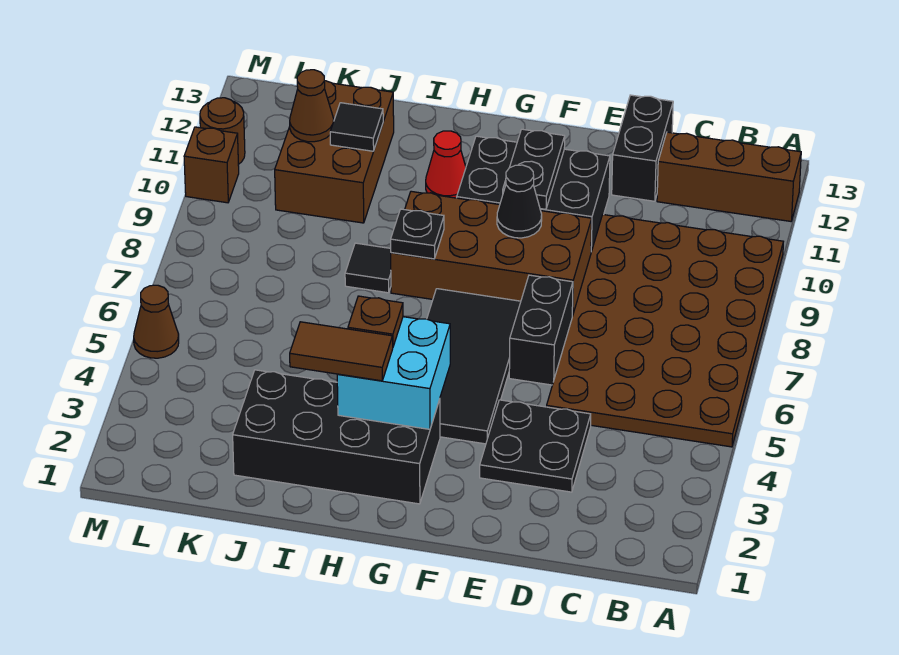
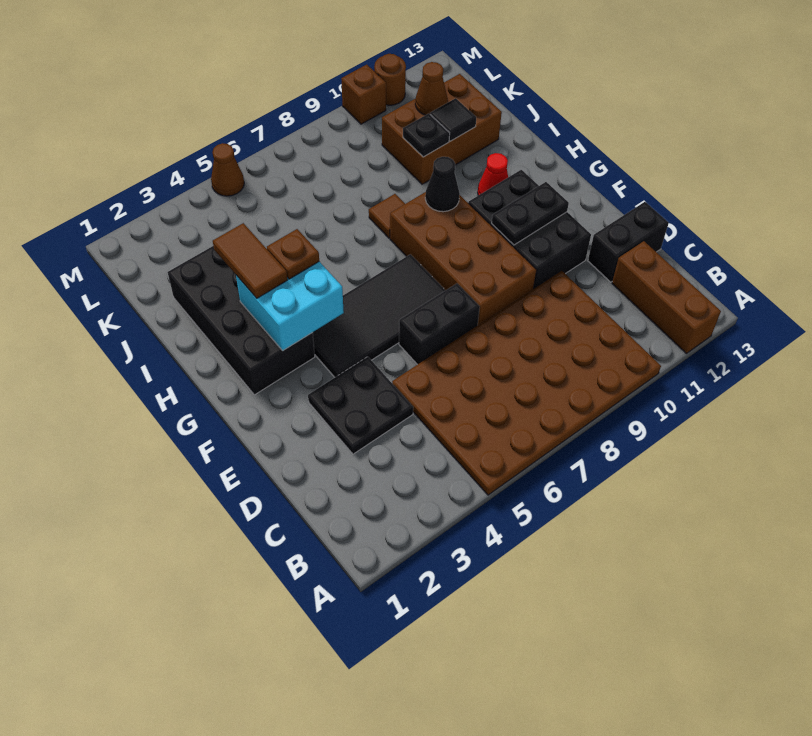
black cone F9 level 2 -> black cone H9 level 2
black plate H8 level 2 -> black plate J10 level 2
black tile I8 level 1 -> brown tile I8 level 1

